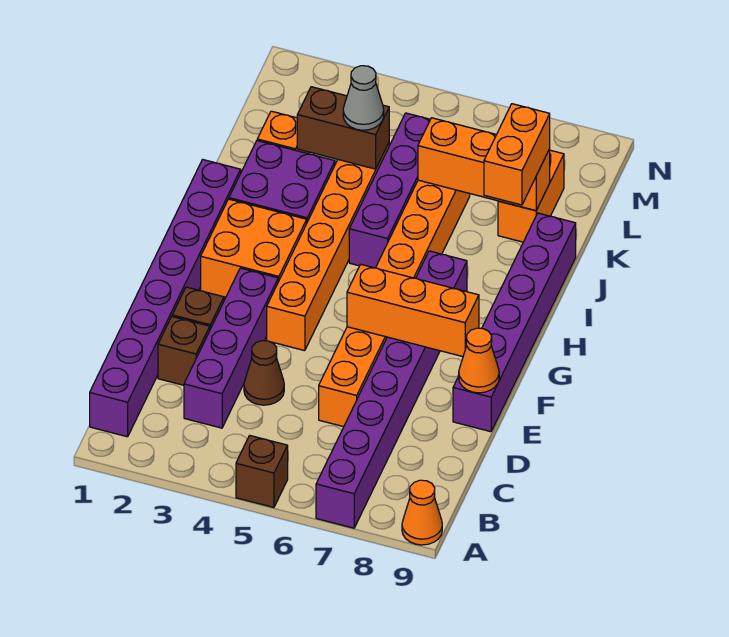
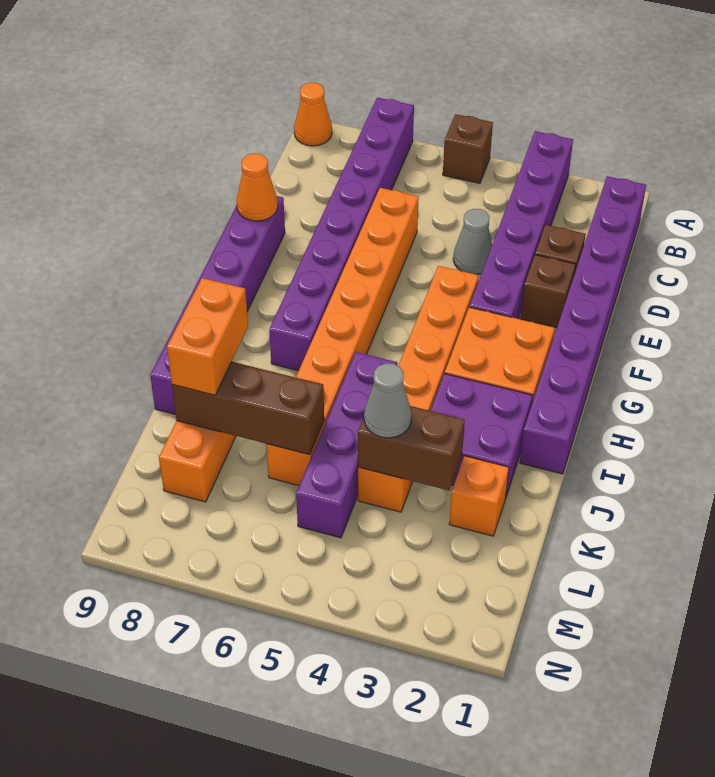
purple brick C3:F3 level 1 -> purple brick A3:F3 level 1
brown cone D4 level 1 -> grey cone D4 level 1
orange brick F6:F8 level 2 -> none
orange brick K6:K8 level 2 -> brown brick K6:K8 level 2

